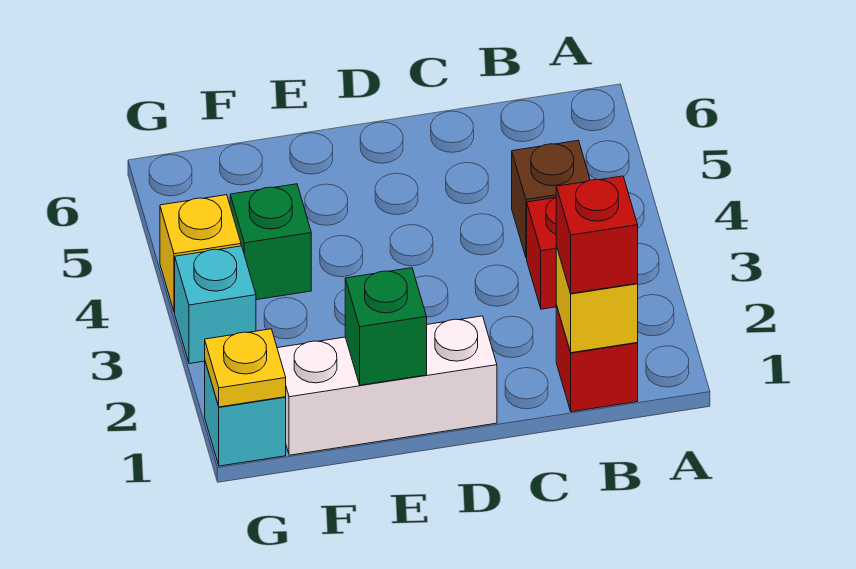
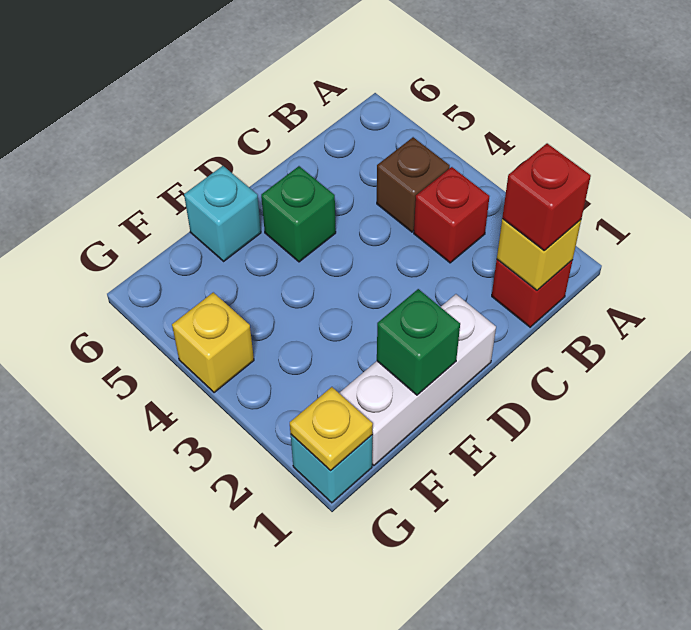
green brick F4 level 1 -> green brick D5 level 1
cyan brick G3 level 1 -> cyan brick E6 level 1

